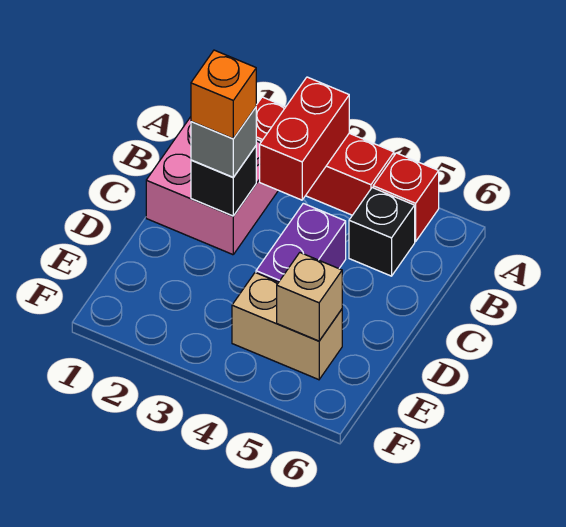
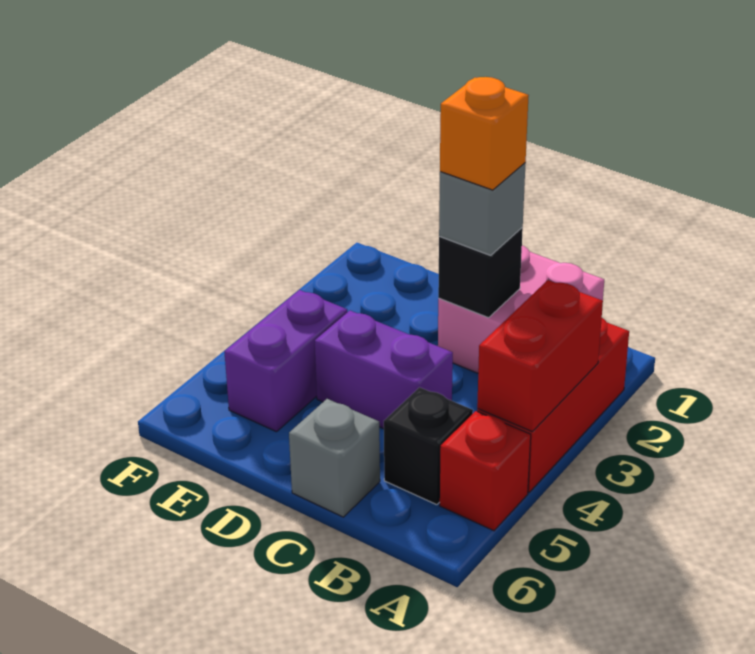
red brick A3:B3 level 2 -> red brick A3:A4 level 2
none -> grey brick C6 level 1
tan brick E4:E5 level 1 -> purple brick E4:E5 level 1
tan brick E5 level 2 -> none

